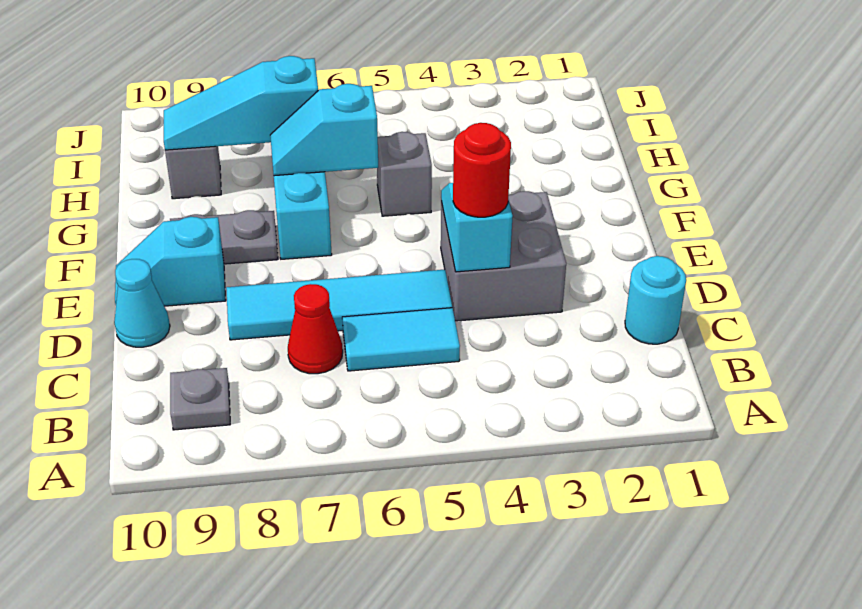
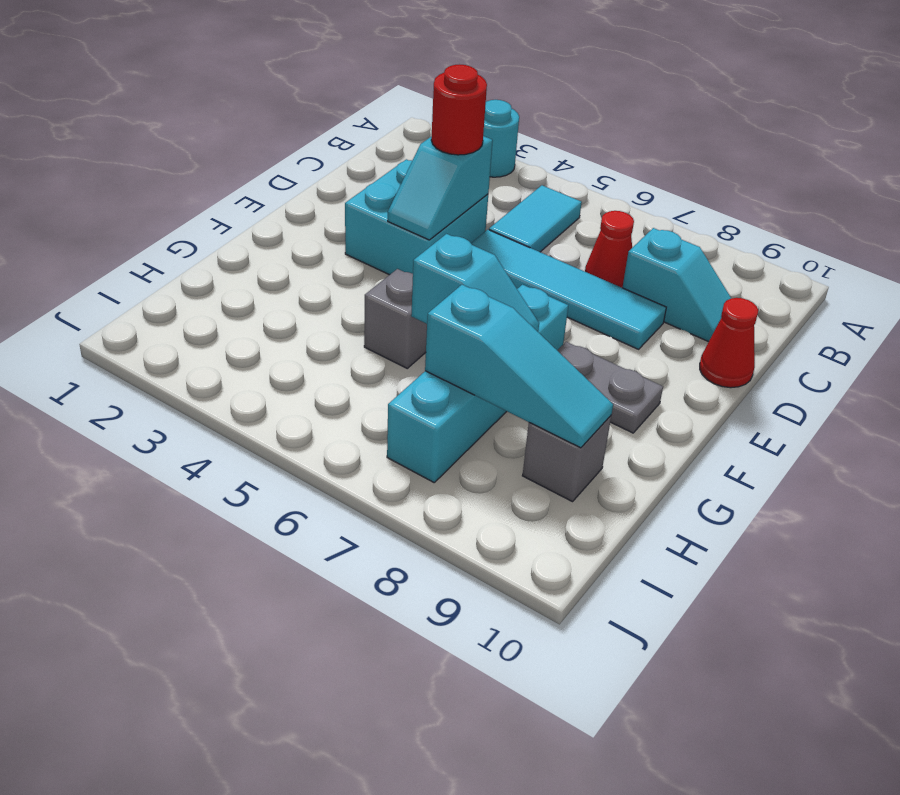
grey plate B9 level 1 -> none
cyan round brick C1 level 1 -> cyan round brick A3 level 1
cyan tile C5:C6 level 1 -> cyan tile B5:C5 level 1
grey brick D3:E4 level 1 -> cyan brick D3:E4 level 1
cyan cone D10 level 1 -> red cone D10 level 1
cyan slope E9:E10 level 1 top 9 -> cyan slope C8:C9 level 1 top 8

